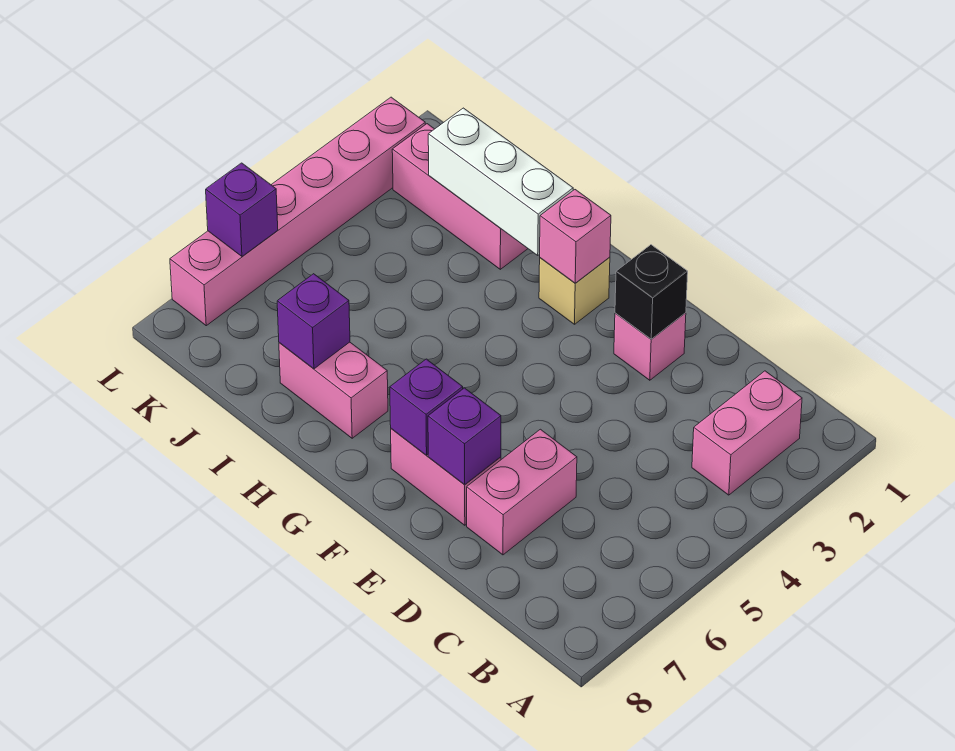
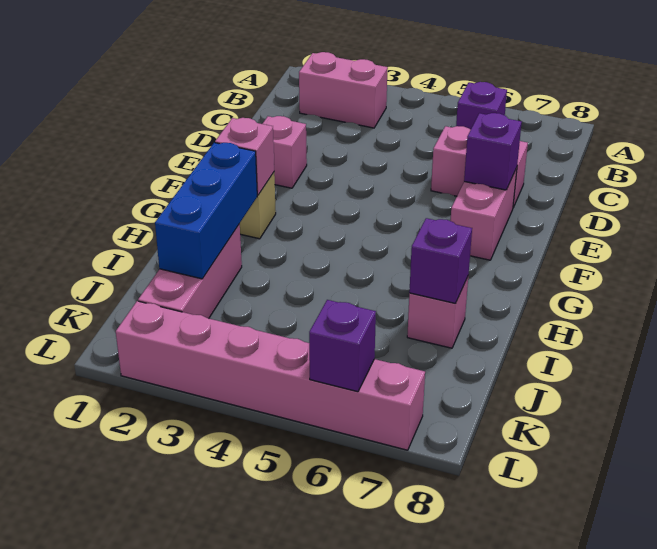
black brick E2 level 2 -> none
purple brick F7 level 2 -> purple brick B6 level 1
white brick H2:J2 level 2 -> blue brick H2:J2 level 2
pink brick H7:I7 level 1 -> pink brick I7 level 1

